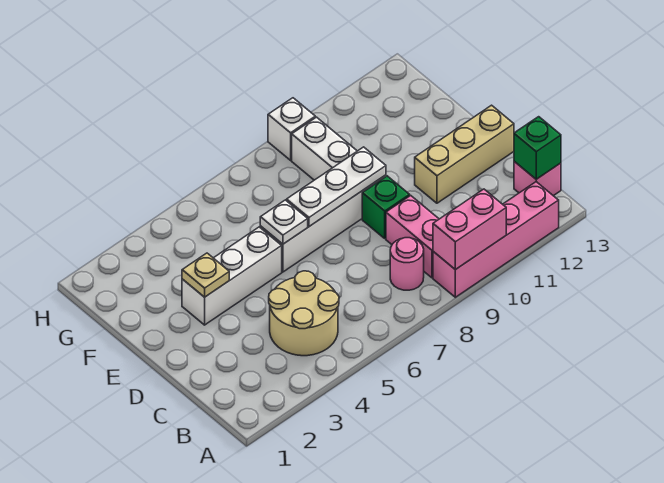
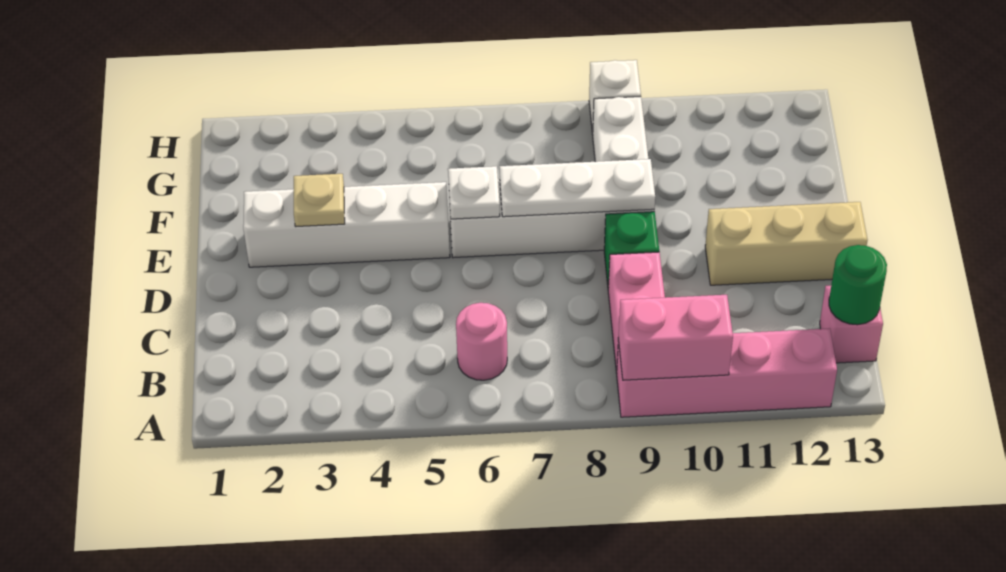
tan round brick B4:C5 level 1 -> none
pink round brick B8 level 1 -> pink round brick B6 level 1
green brick B13 level 2 -> green round brick B13 level 2
white brick E3:E5 level 1 -> white brick E2:E5 level 1

